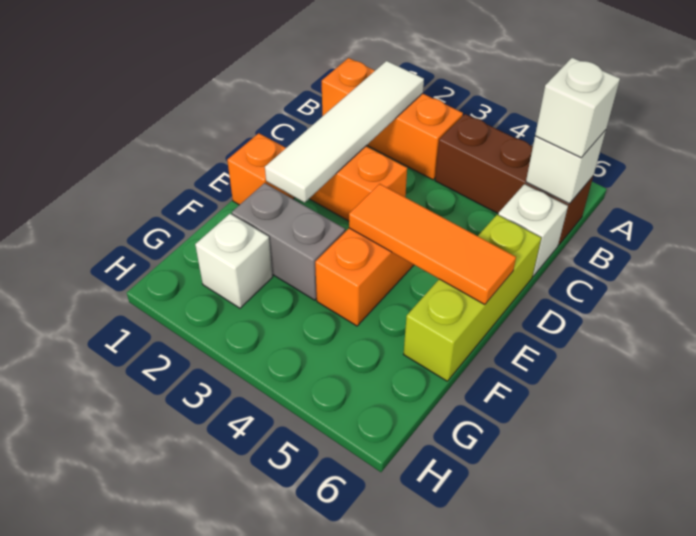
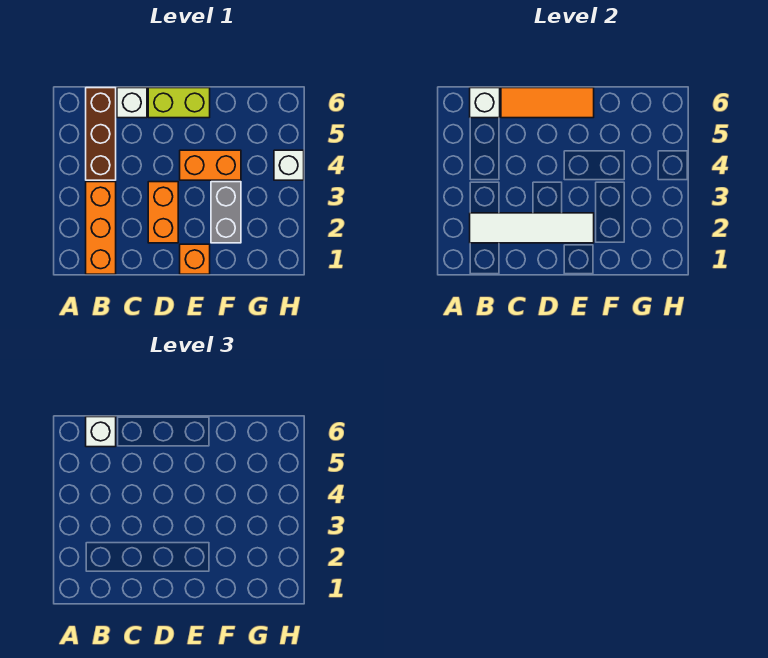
lime brick D6:F6 level 1 -> lime brick D6:E6 level 1
orange tile E4:E6 level 2 -> orange tile C6:E6 level 2
white brick G2 level 1 -> white brick H4 level 1

